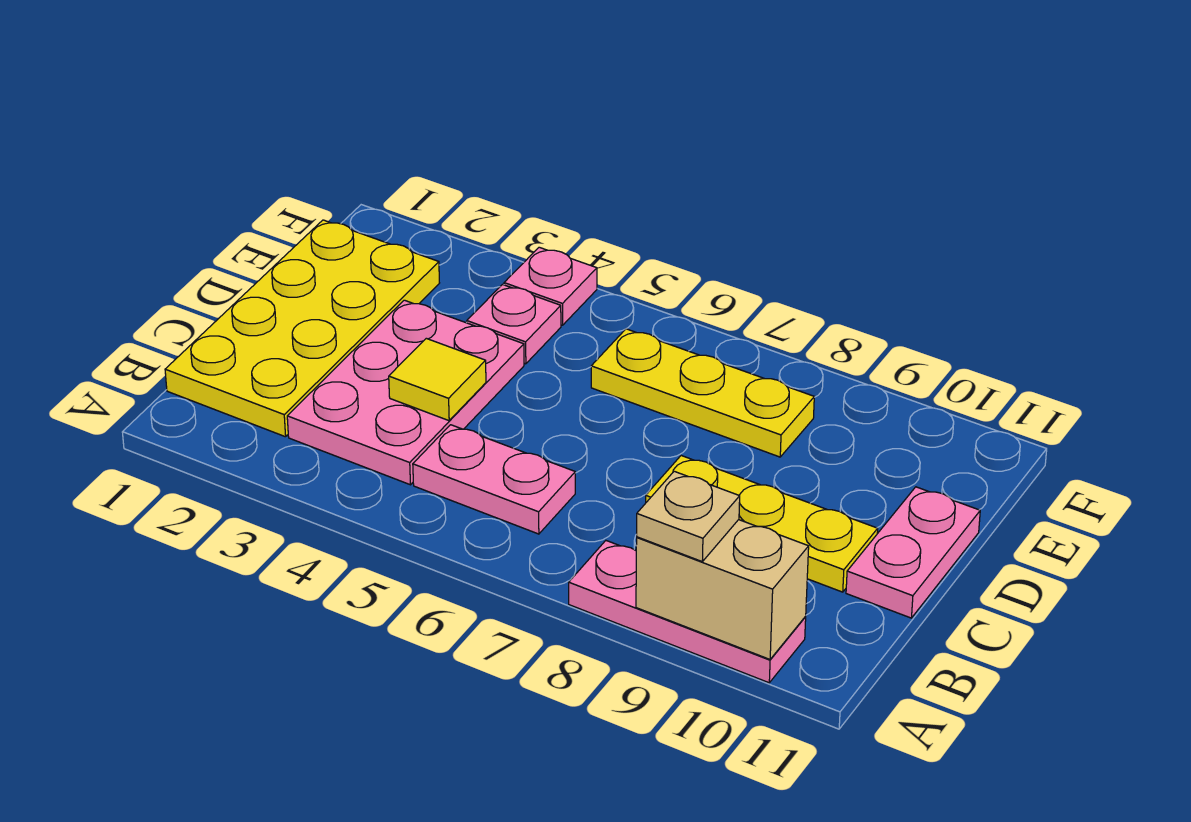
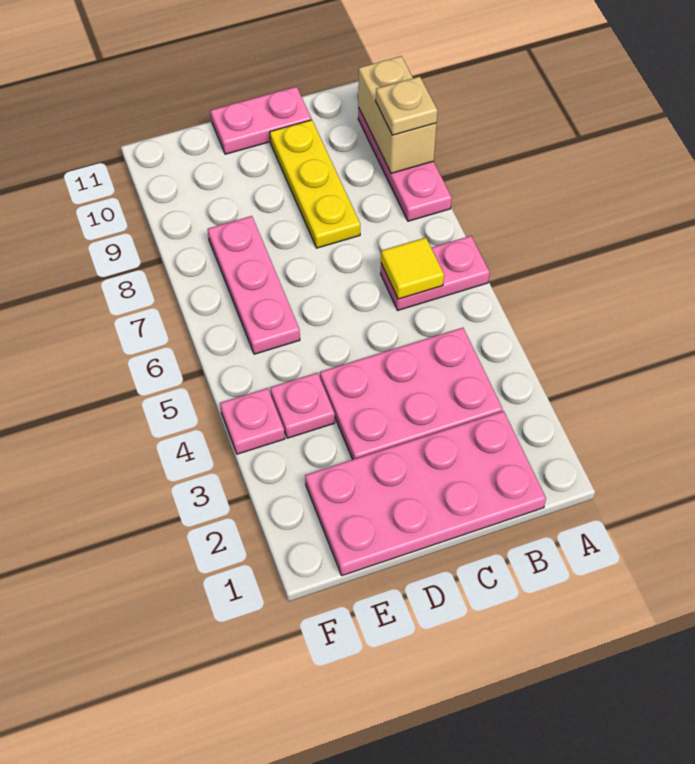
yellow plate B1:E2 level 1 -> pink plate B1:E2 level 1
pink plate B5:B6 level 1 -> pink plate A6:B6 level 1
yellow tile C4 level 2 -> yellow tile B6 level 2
yellow plate E6:E8 level 1 -> pink plate E6:E8 level 1

